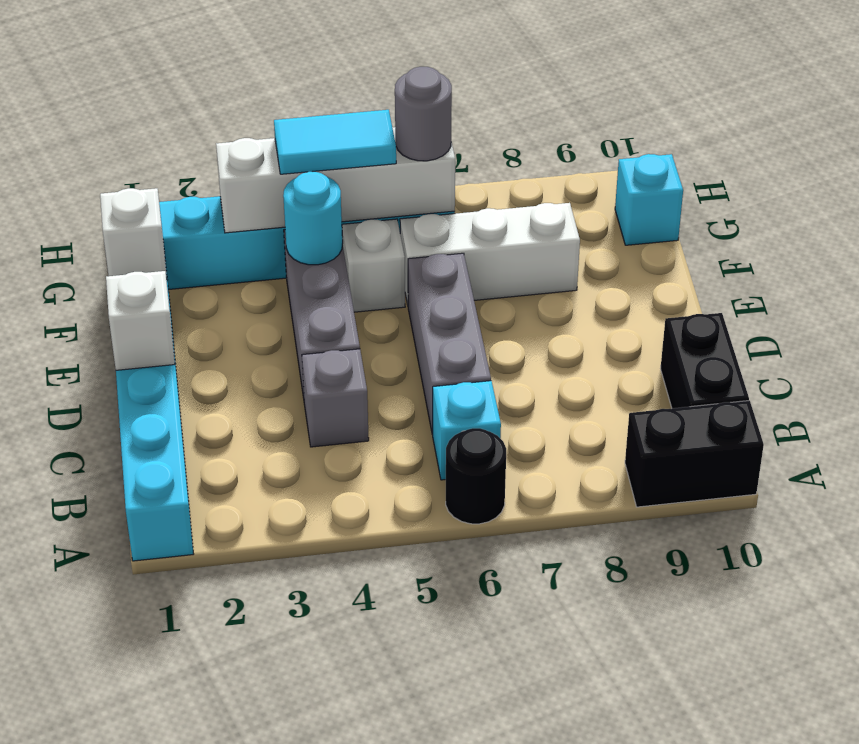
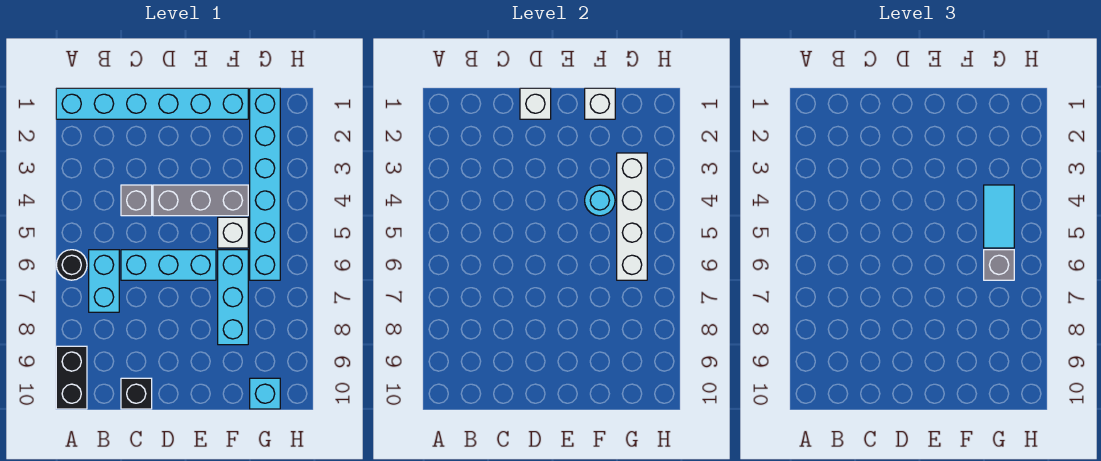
cyan brick B6 level 1 -> cyan brick B6:B7 level 1
black brick B10:C10 level 1 -> black brick C10 level 1
grey brick C6:E6 level 1 -> cyan brick C6:E6 level 1
white brick F6:F8 level 1 -> cyan brick F6:F8 level 1
grey round brick G6 level 3 -> grey brick G6 level 3

